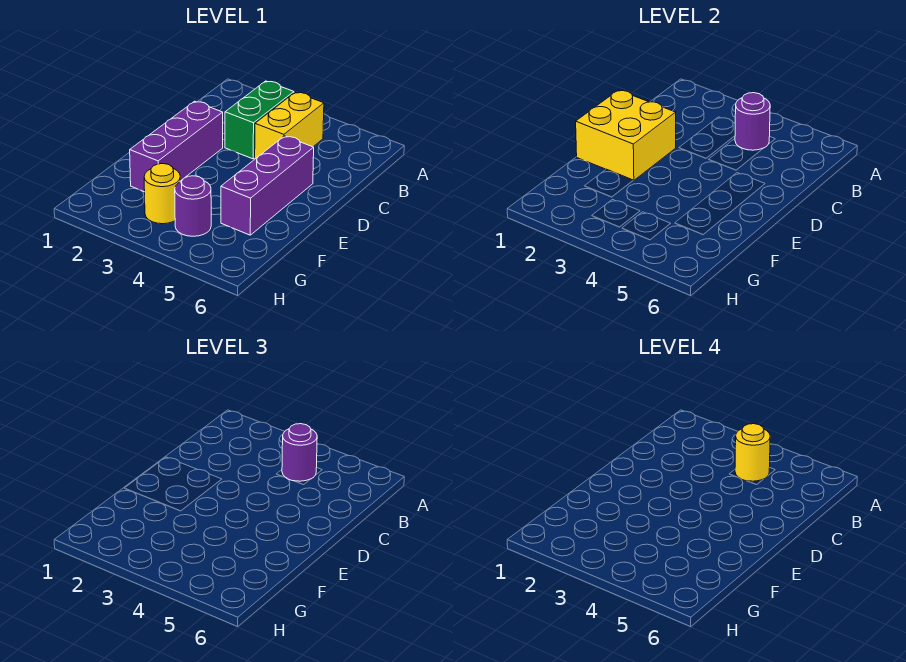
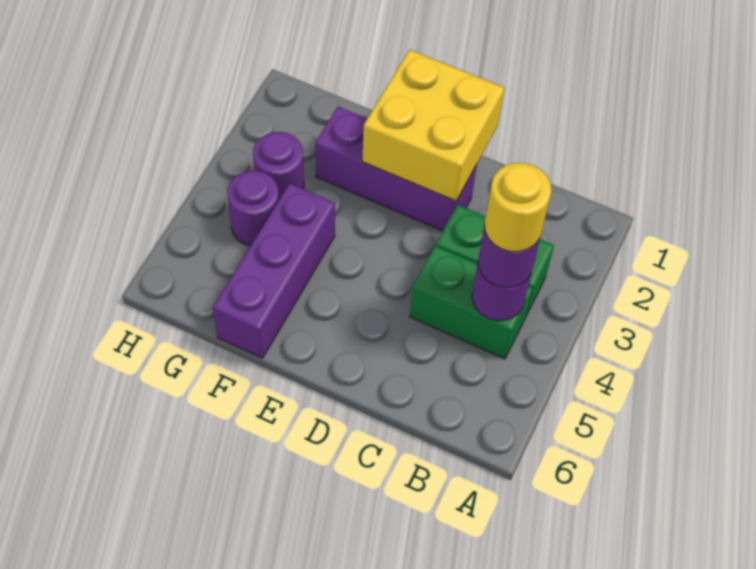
yellow brick B4:C4 level 1 -> green brick B4:C4 level 1
purple brick D5:F5 level 1 -> purple brick F4:F6 level 1
yellow round brick G3 level 1 -> purple round brick G3 level 1

